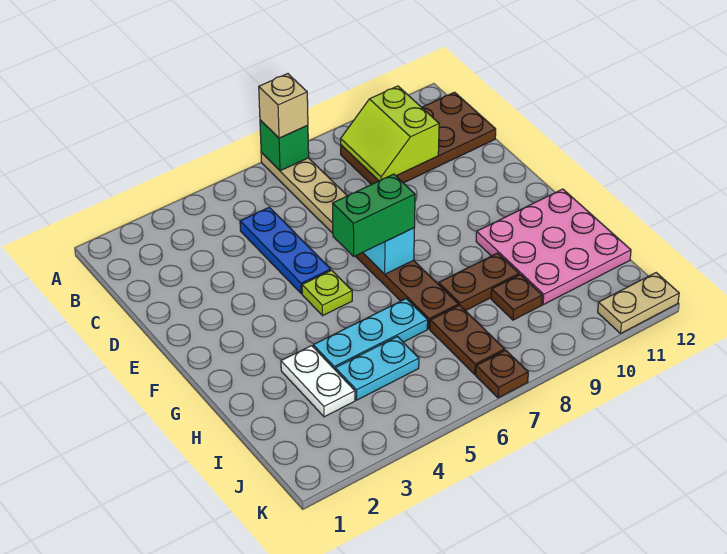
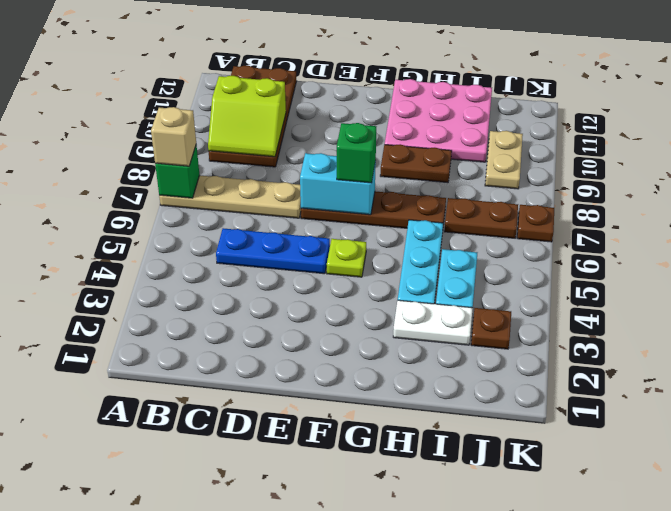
green brick F6:F7 level 3 -> green brick F7 level 3
brown plate H8:H9 level 1 -> brown plate G9:H9 level 1
brown plate I9 level 1 -> brown plate J3 level 1
tan plate K11:K12 level 1 -> tan plate J9:J10 level 1

